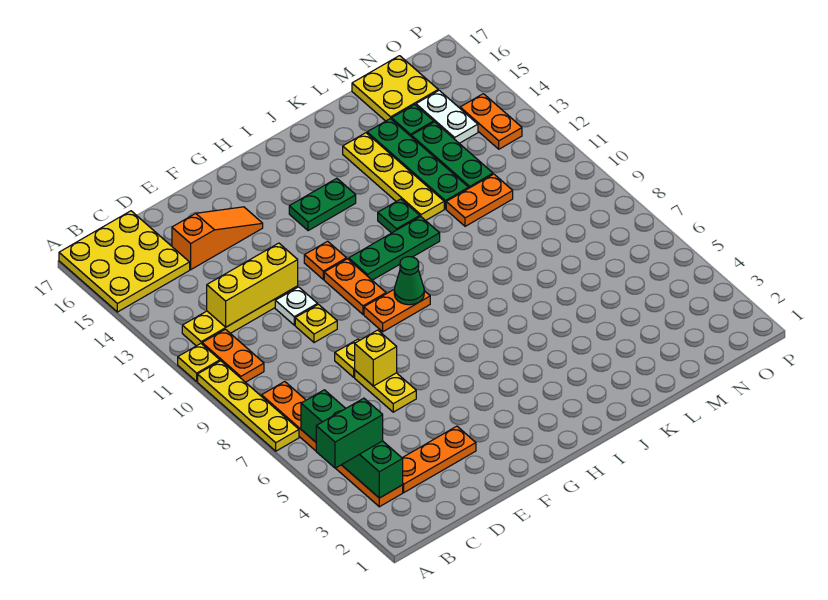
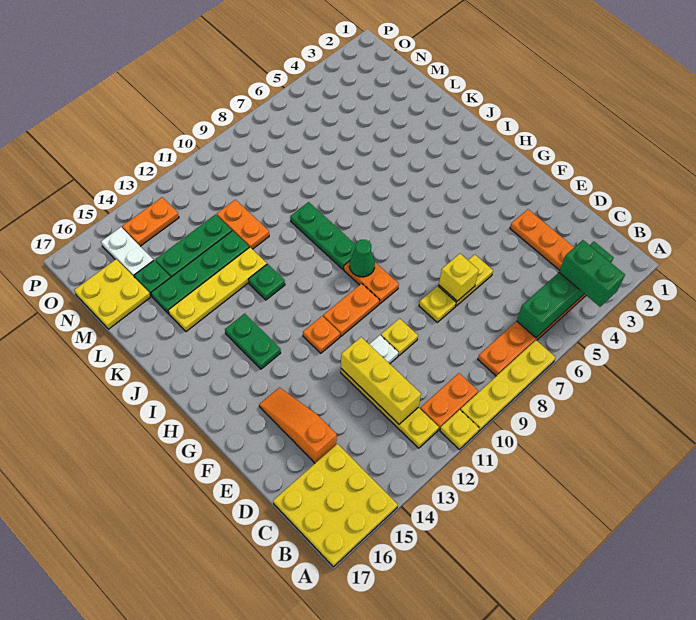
green plate H11:J11 level 1 -> green plate I9:K9 level 1
white plate N14:N15 level 1 -> white plate N15:O15 level 1

